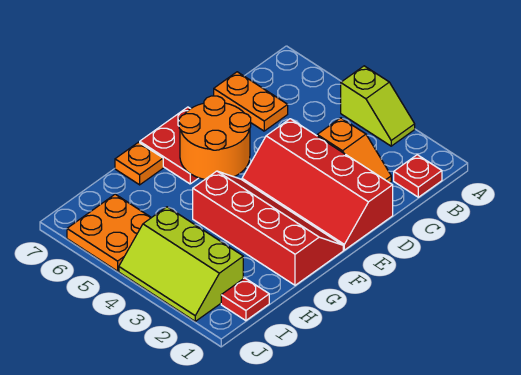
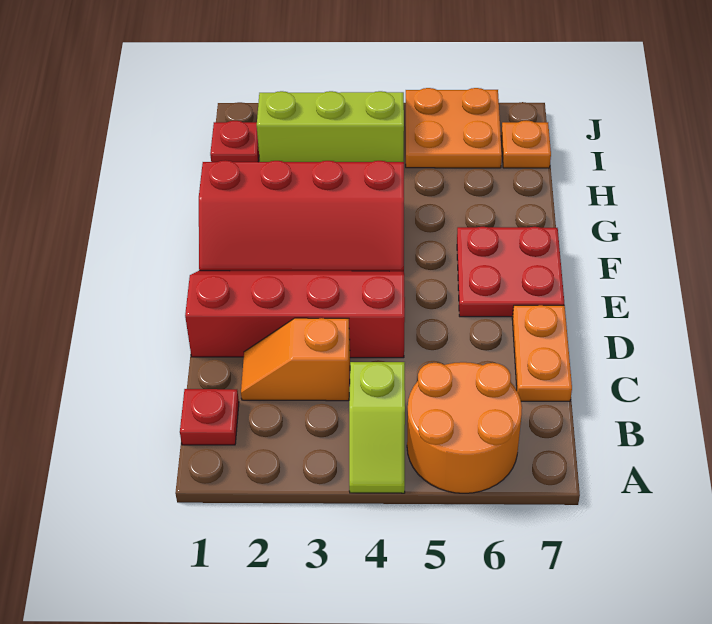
lime slope A3:A4 level 1 top 4 -> lime slope A4:B4 level 1 top B
orange plate C6:C7 level 1 -> orange plate C7:D7 level 1
orange round brick E5:F6 level 2 -> orange round brick A5:B6 level 1
orange plate G7 level 1 -> orange plate I7 level 1

